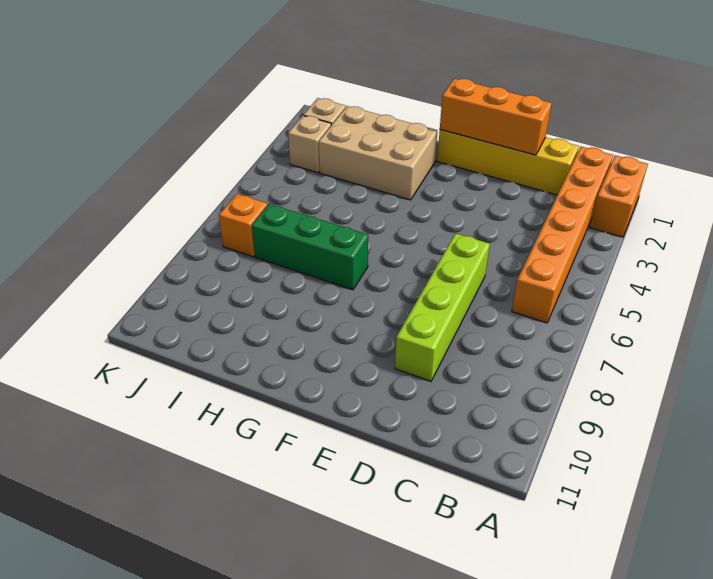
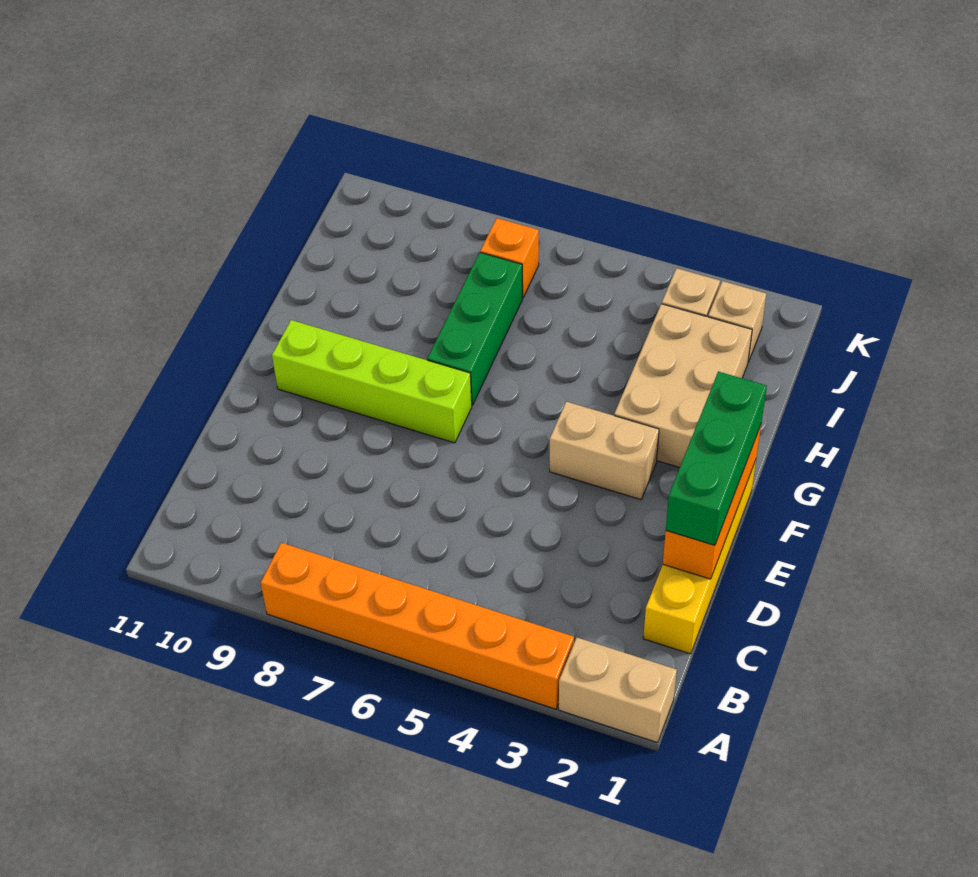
orange brick A1:A2 level 1 -> tan brick A1:A2 level 1
orange brick B1:B6 level 1 -> orange brick A3:A8 level 1
none -> green brick D1:F1 level 3
lime brick D6:D9 level 1 -> lime brick F7:F10 level 1
none -> tan brick F3:F4 level 1

